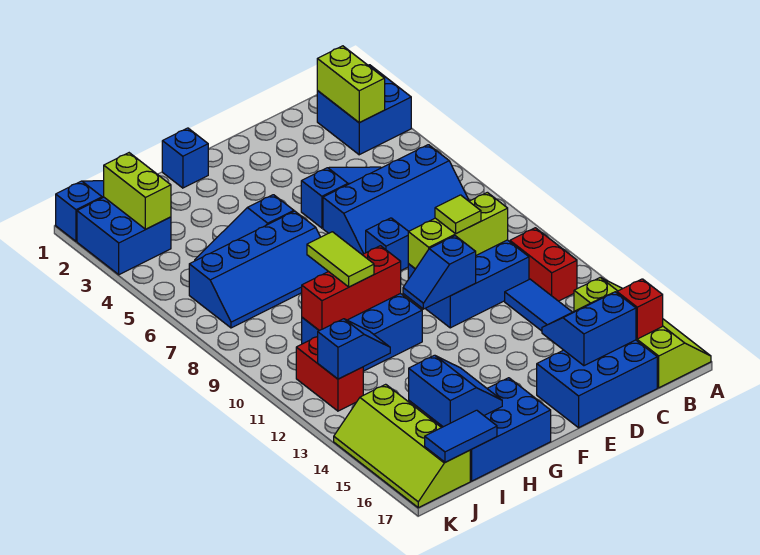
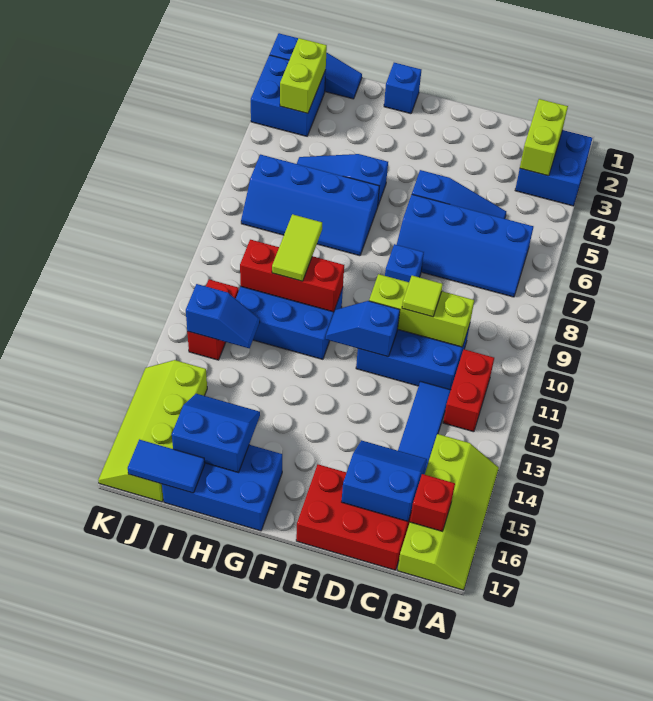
blue brick C16:E17 level 1 -> red brick C16:E17 level 1
blue slope H15:I16 level 2 top I -> blue slope H15:I16 level 2 top 16

